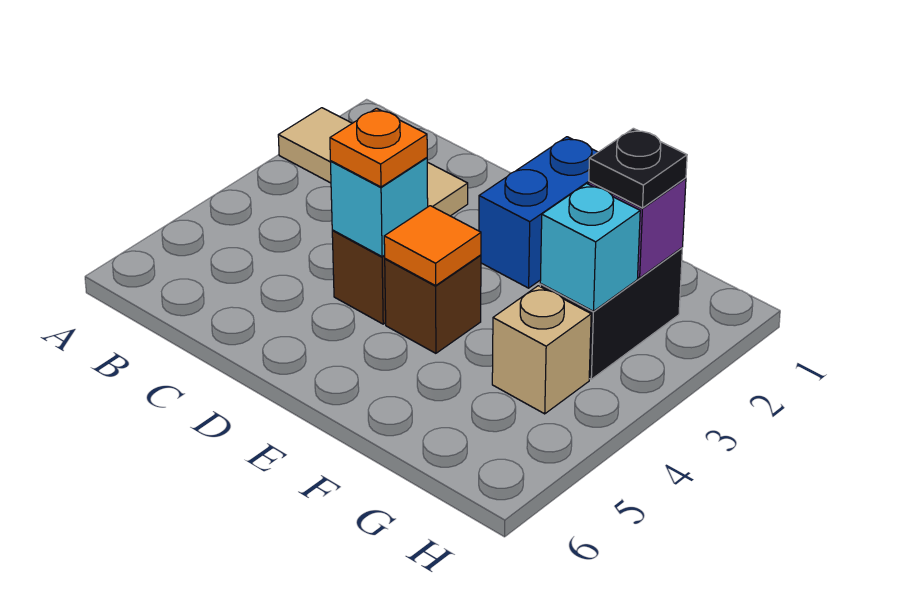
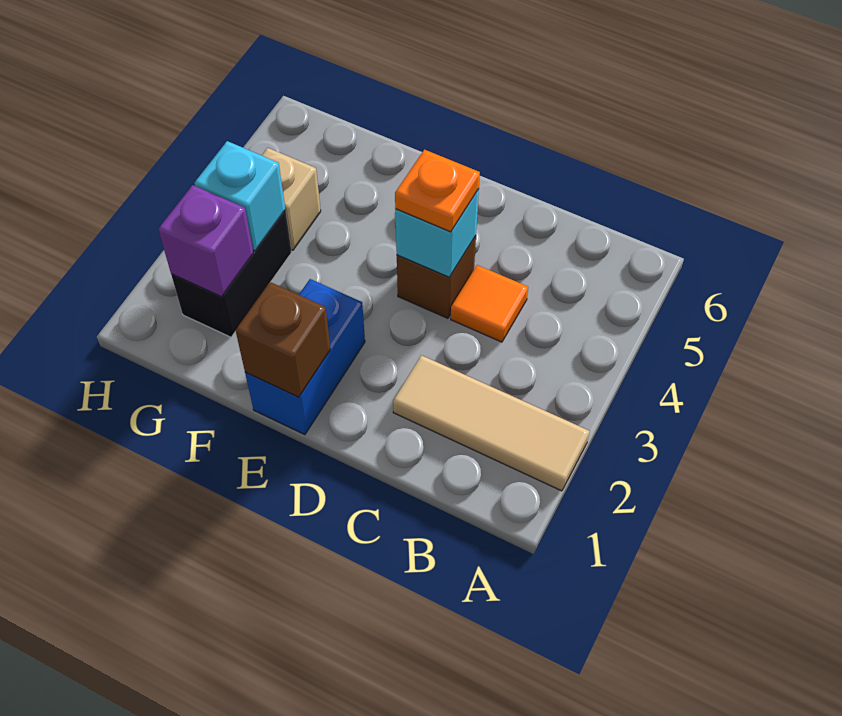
brown brick E4 level 1 -> brown brick E1 level 2
orange tile E4 level 2 -> orange tile C4 level 1
black plate G2 level 3 -> none

